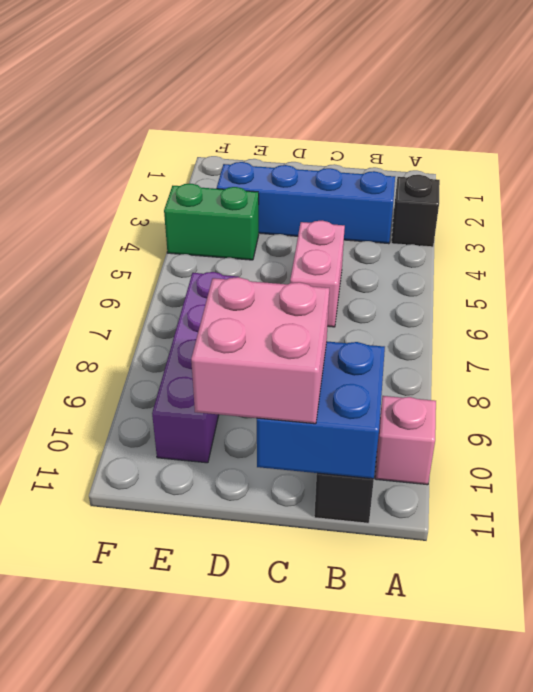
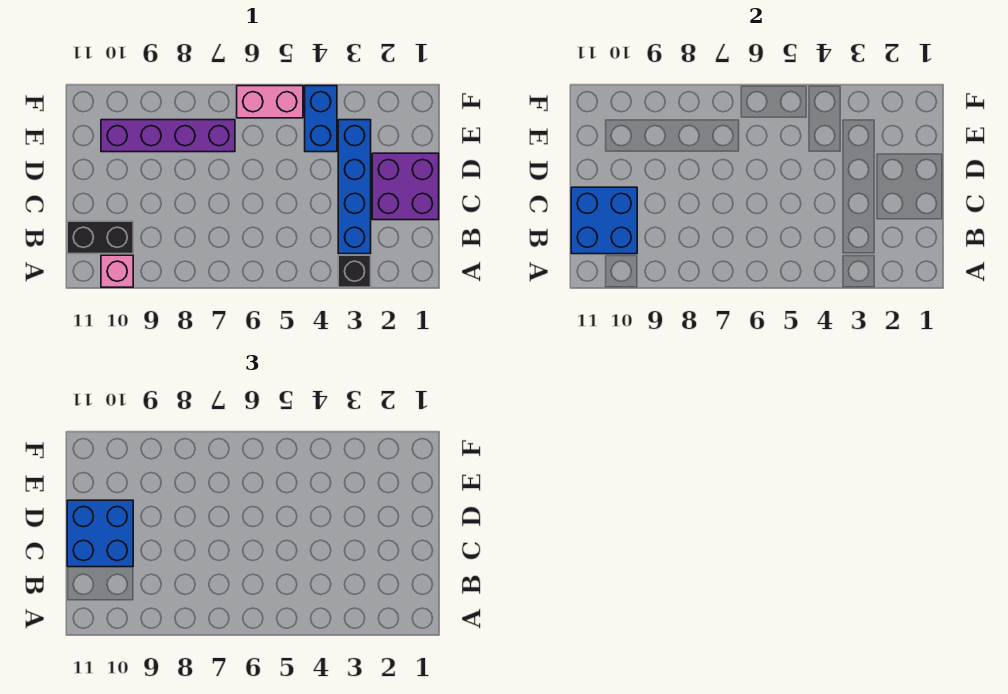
none -> purple brick C1:D2 level 1
pink brick C5:C6 level 1 -> pink brick F5:F6 level 1
pink brick C10:D11 level 3 -> blue brick C10:D11 level 3
green brick E4:F4 level 1 -> blue brick E4:F4 level 1

